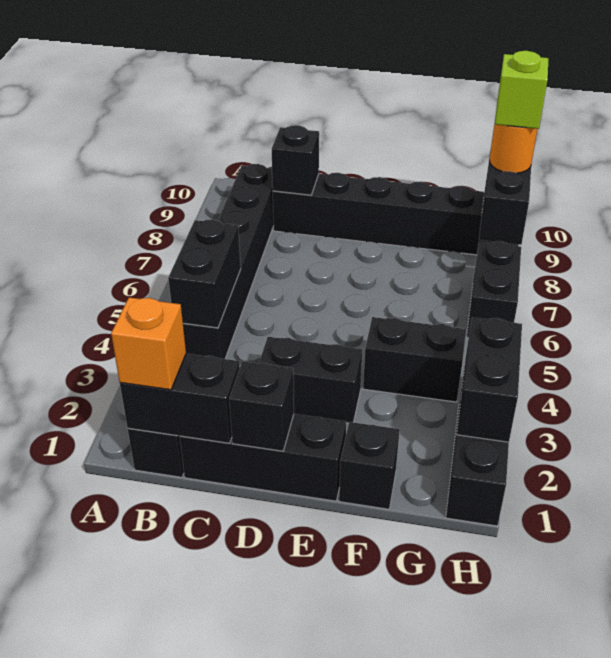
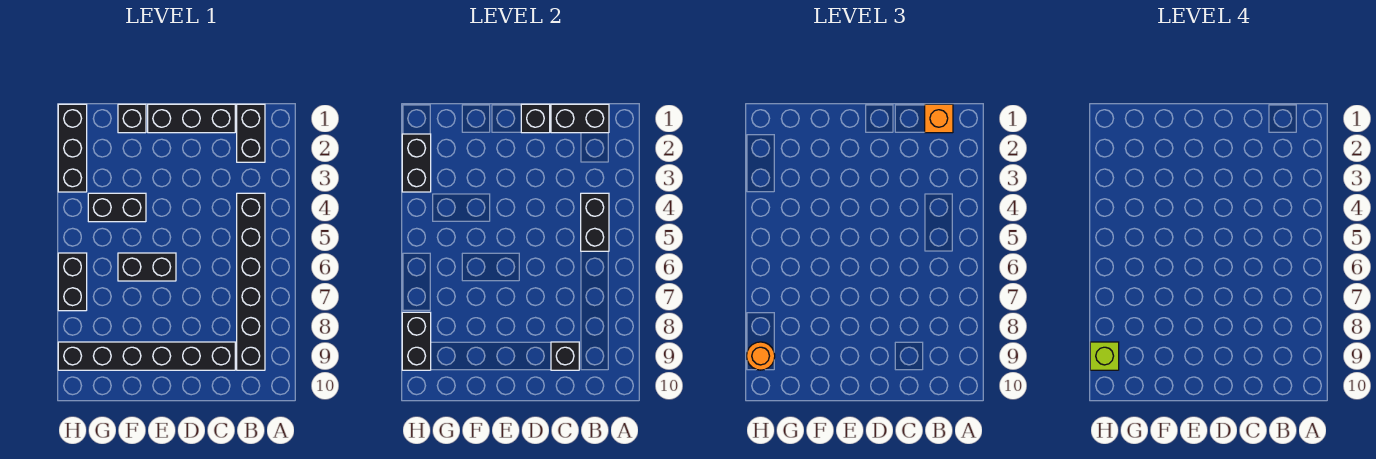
black brick D3:E3 level 1 -> black brick E6:F6 level 1

